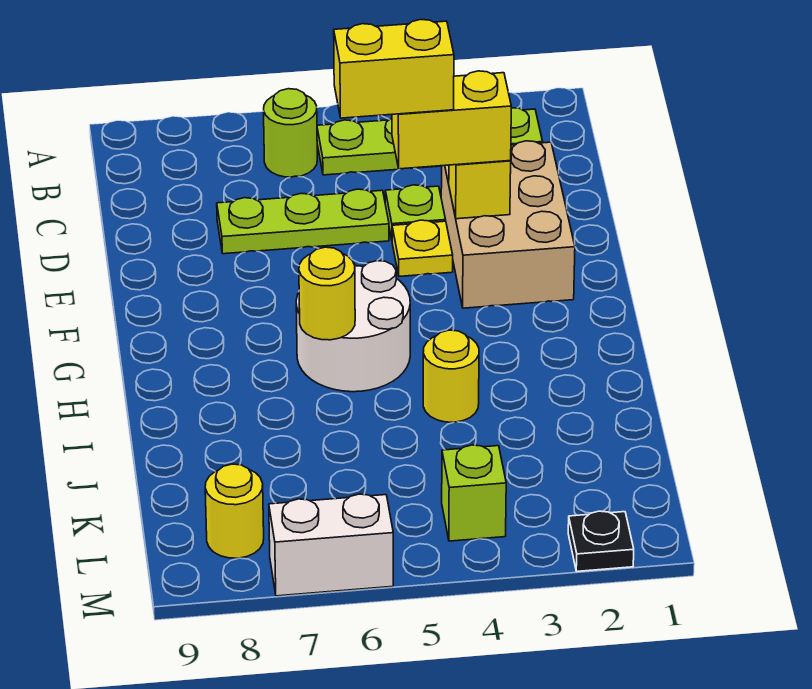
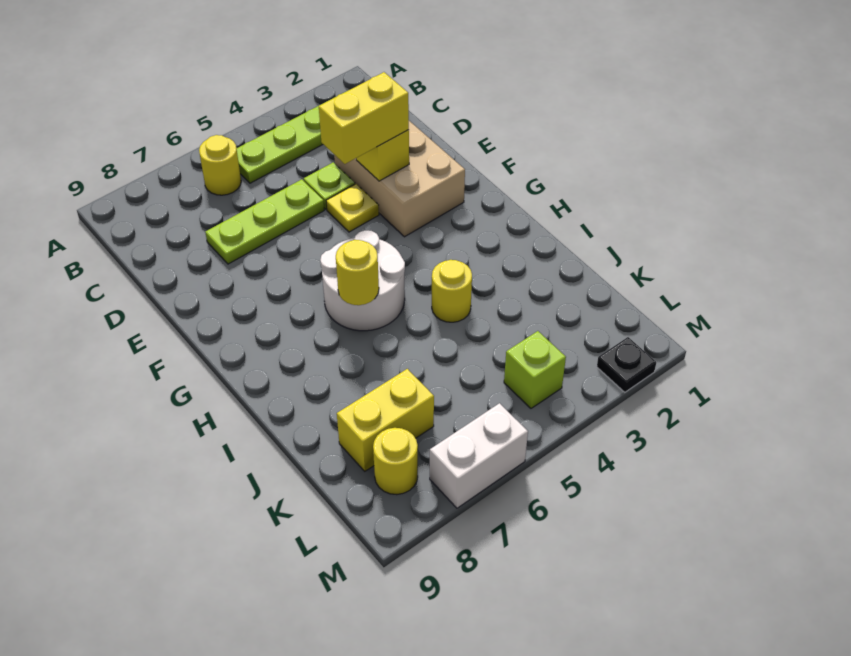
lime round brick B6 level 1 -> yellow round brick B6 level 1
yellow brick E4:E5 level 4 -> yellow brick K7:K8 level 1

